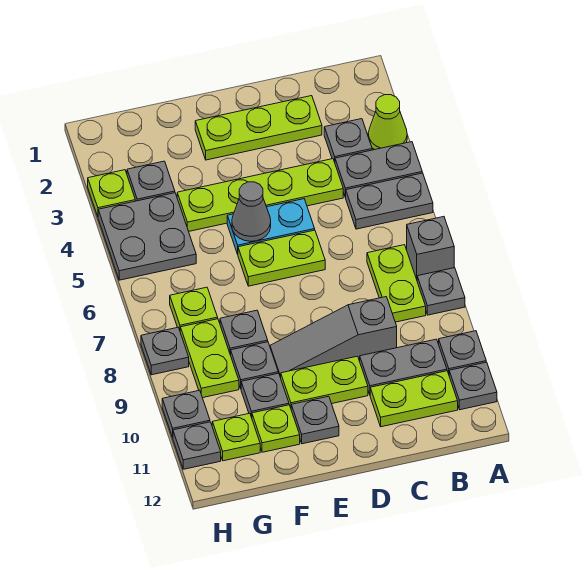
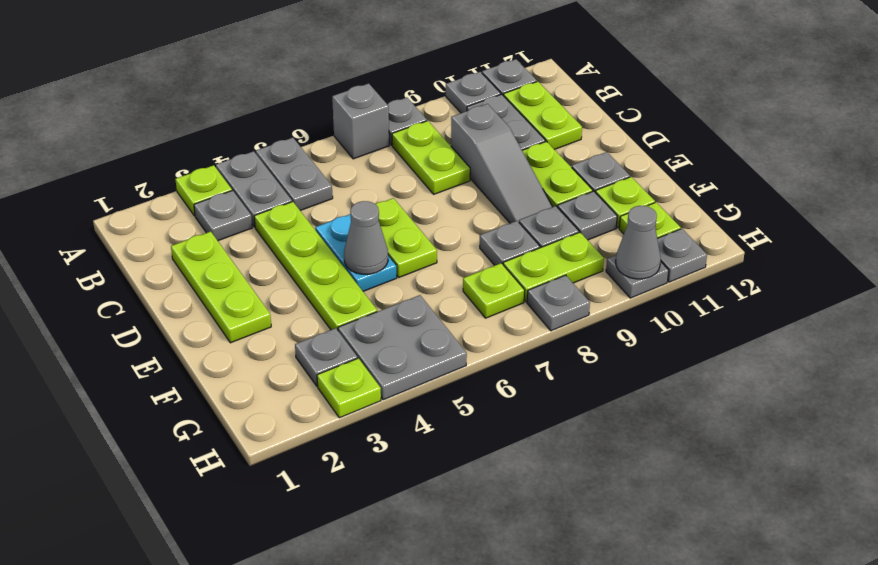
lime cone A3 level 1 -> lime plate A3 level 1
lime plate B7:B8 level 1 -> lime plate B8:C8 level 1
none -> grey cone H10 level 2

